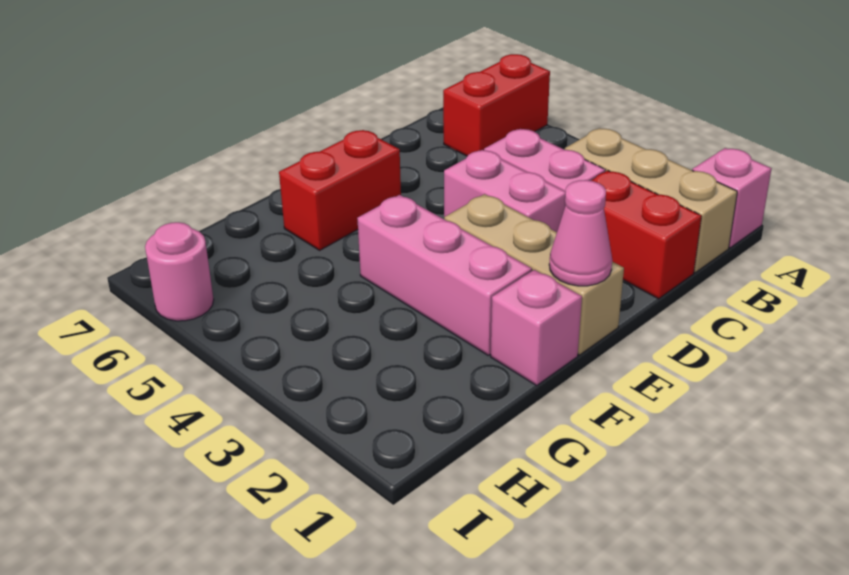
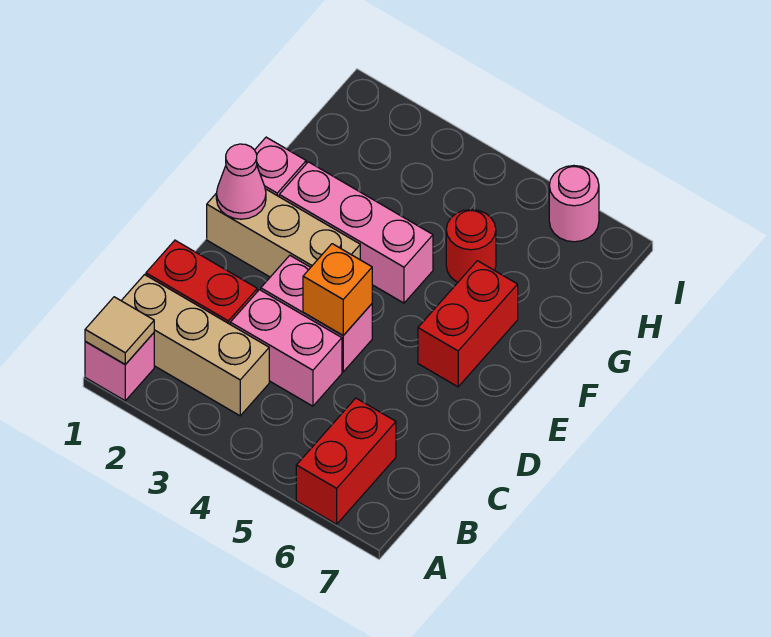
none -> tan tile A1 level 2
none -> orange brick D4 level 2
none -> red round brick G5 level 1

